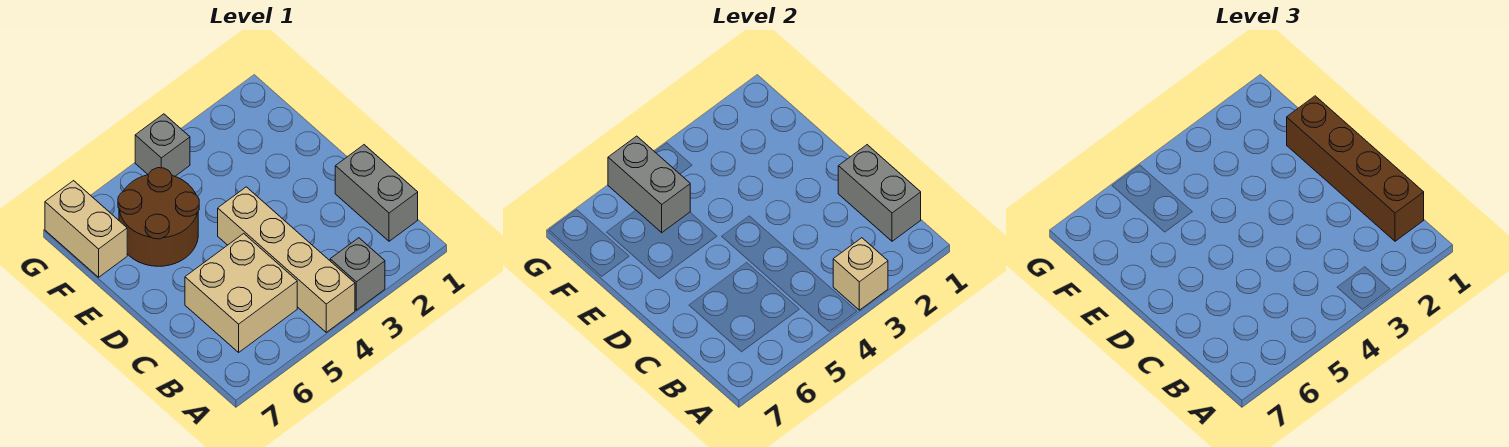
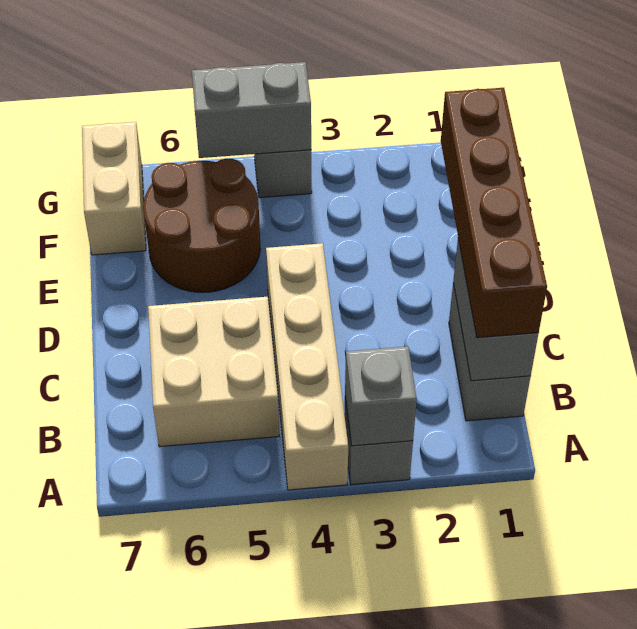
tan brick A3 level 2 -> grey brick A3 level 2
grey brick F5:G5 level 2 -> grey brick G4:G5 level 2

